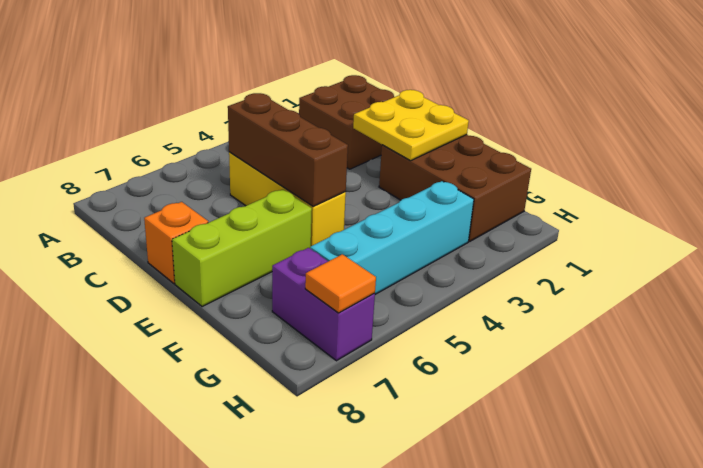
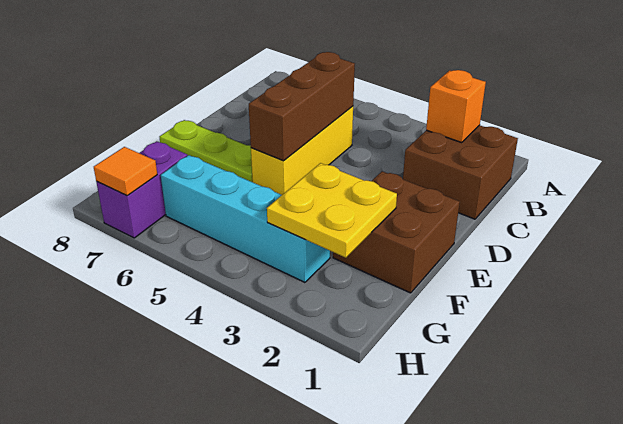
yellow plate D1:E2 level 2 -> yellow plate F2:G3 level 2
orange brick D8 level 1 -> orange brick B2 level 2
brown brick E1:G2 level 1 -> brown brick E1:F2 level 1
lime brick E6:E8 level 1 -> lime plate E6:E8 level 1

